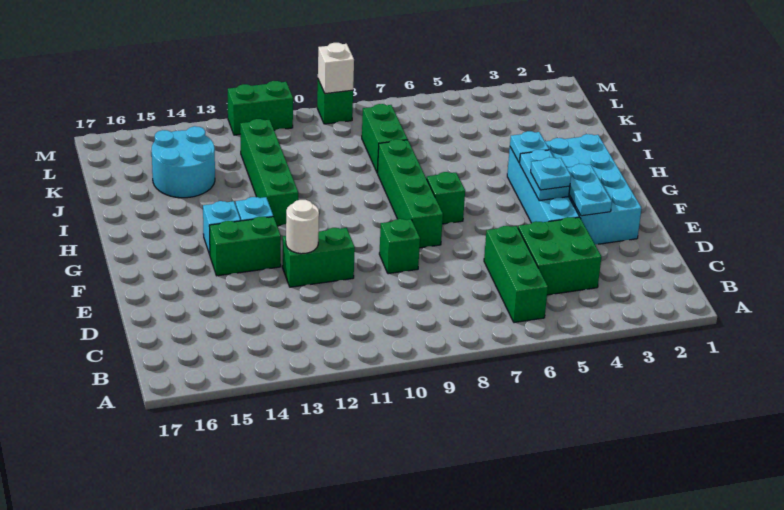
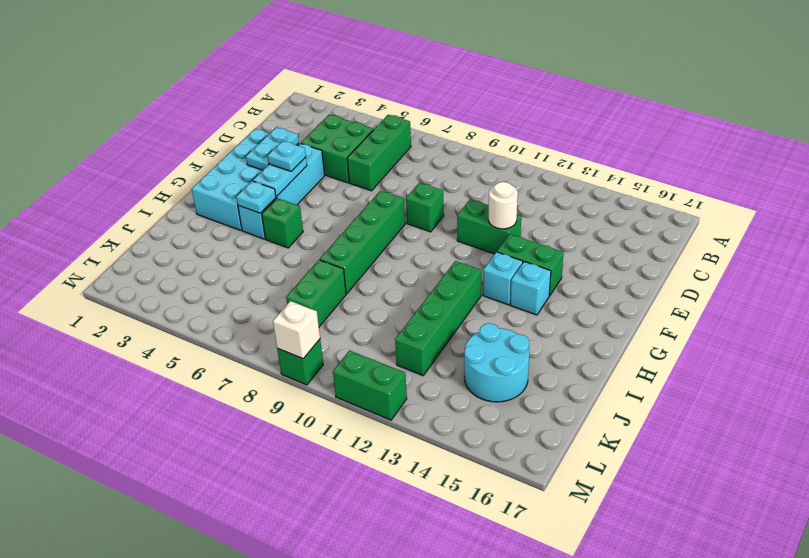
green brick G7 level 1 -> green brick H5 level 1

